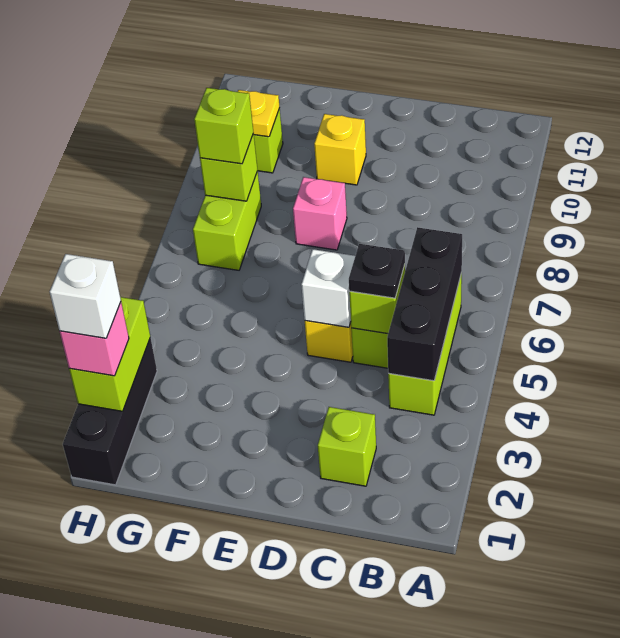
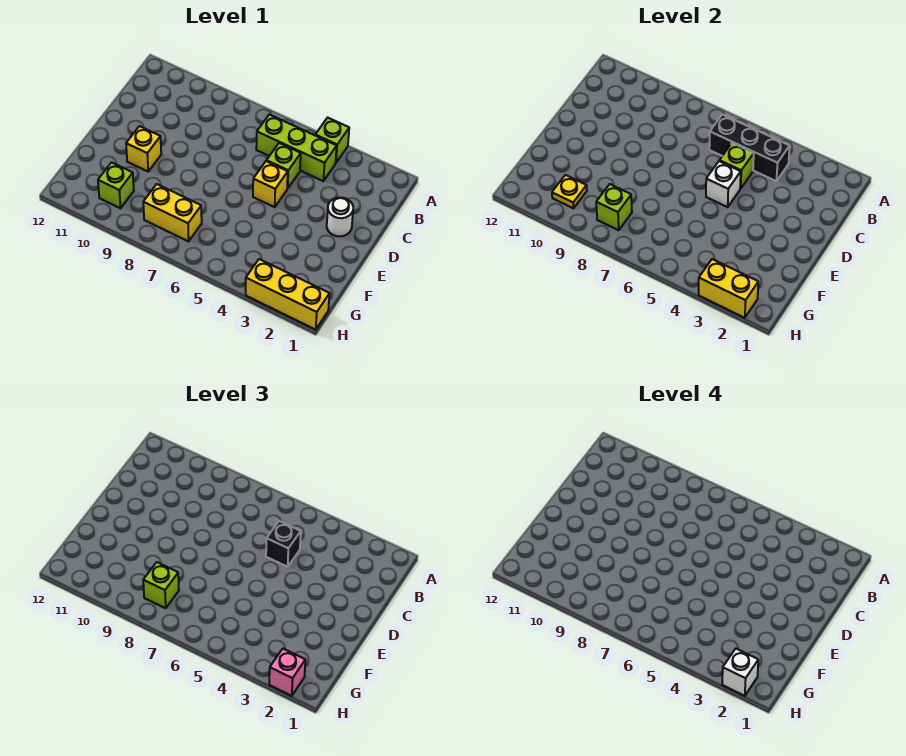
lime brick C2 level 1 -> lime brick A4 level 1
black plate C5 level 3 -> black brick C5 level 3
none -> white round brick D2 level 1
pink brick E8 level 1 -> none
lime brick G7:G8 level 1 -> yellow brick G7:G8 level 1
black brick H1:H3 level 1 -> yellow brick H1:H3 level 1
lime brick H2:H3 level 2 -> yellow brick H2:H3 level 2

